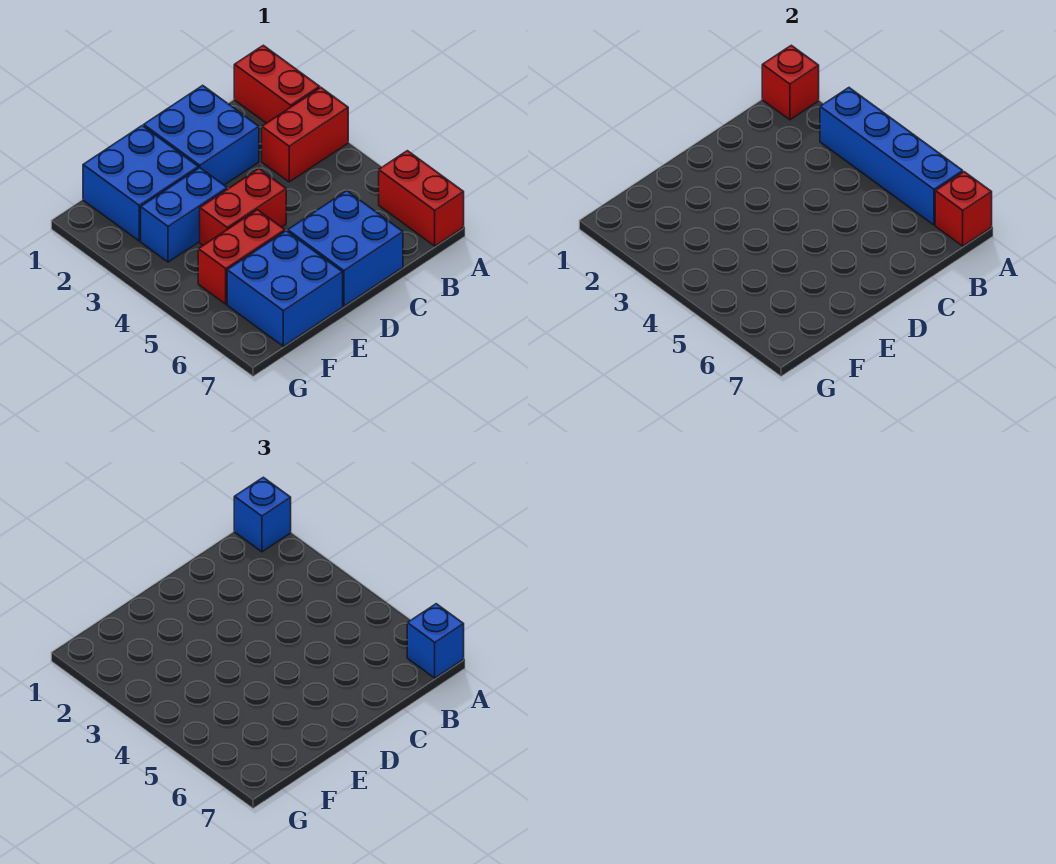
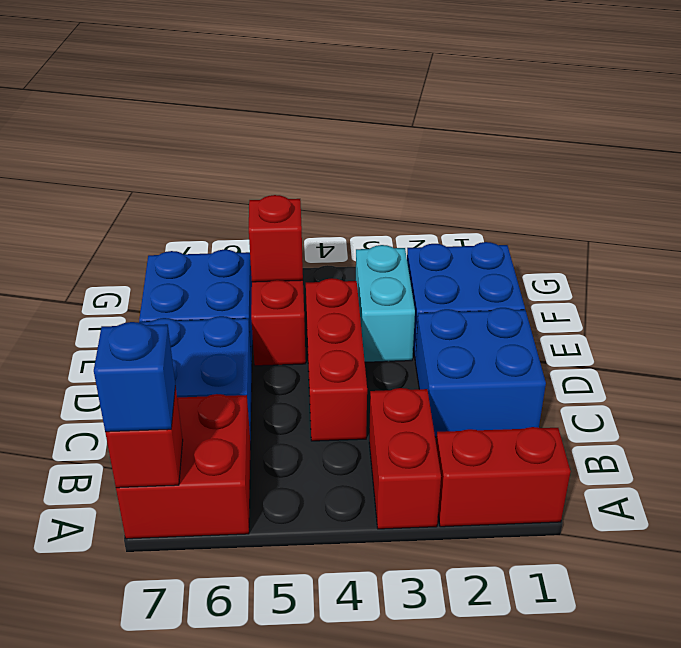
red brick A1 level 2 -> red brick F5 level 2
blue brick A1 level 3 -> none
blue brick A3:A6 level 2 -> none
red brick A6:A7 level 1 -> red brick A6:B7 level 1
red brick D4:E4 level 1 -> red brick C4:E4 level 1
blue brick E3:F3 level 1 -> cyan brick E3:F3 level 1

